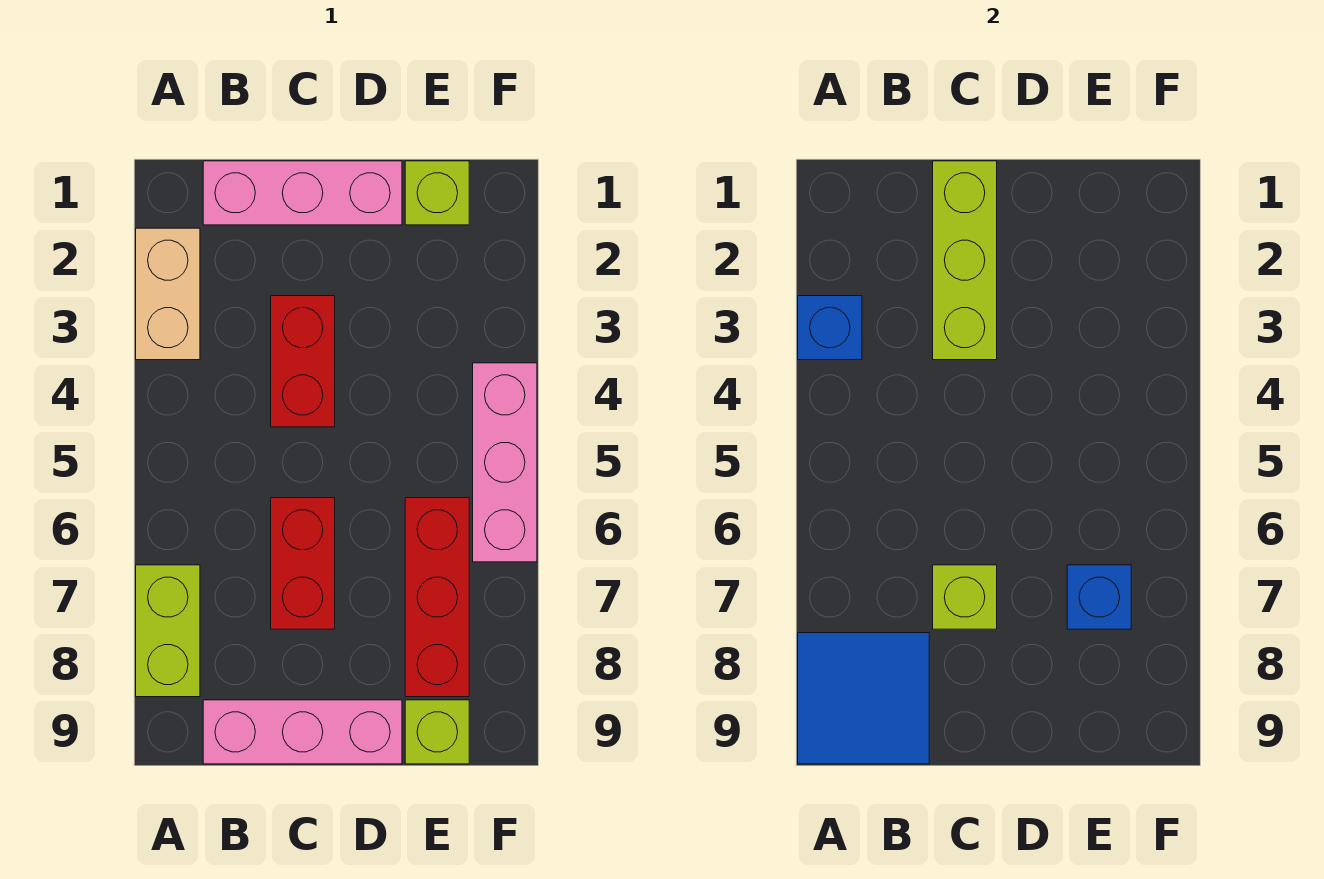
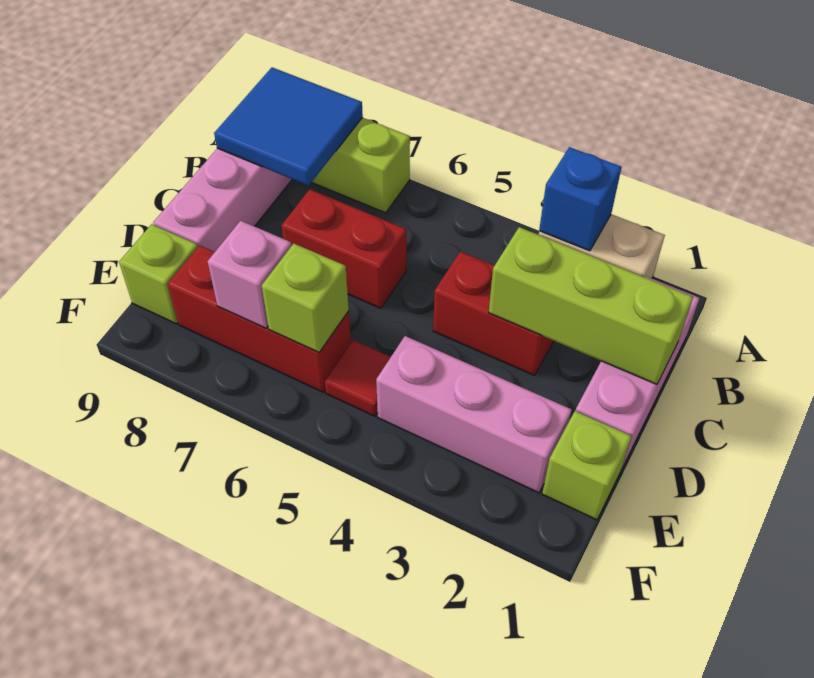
lime brick C7 level 2 -> lime brick E6 level 2
none -> red tile E5 level 1
blue brick E7 level 2 -> pink brick E7 level 2
pink brick F4:F6 level 1 -> pink brick E2:E4 level 1

